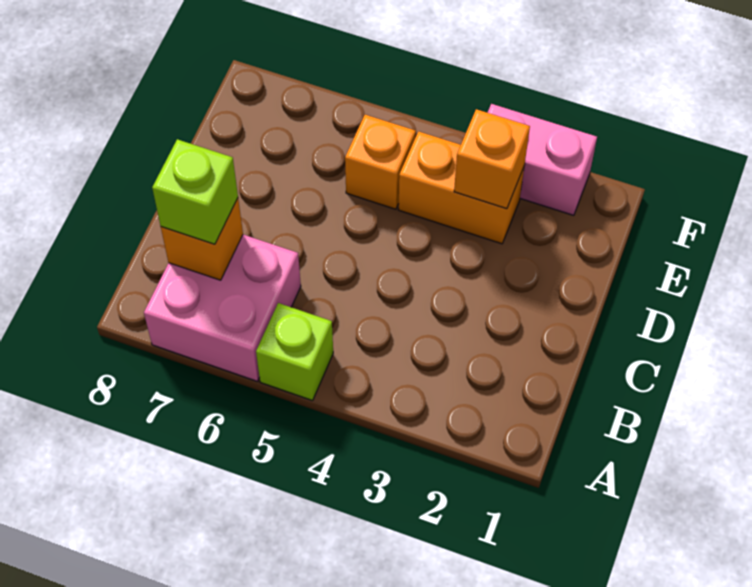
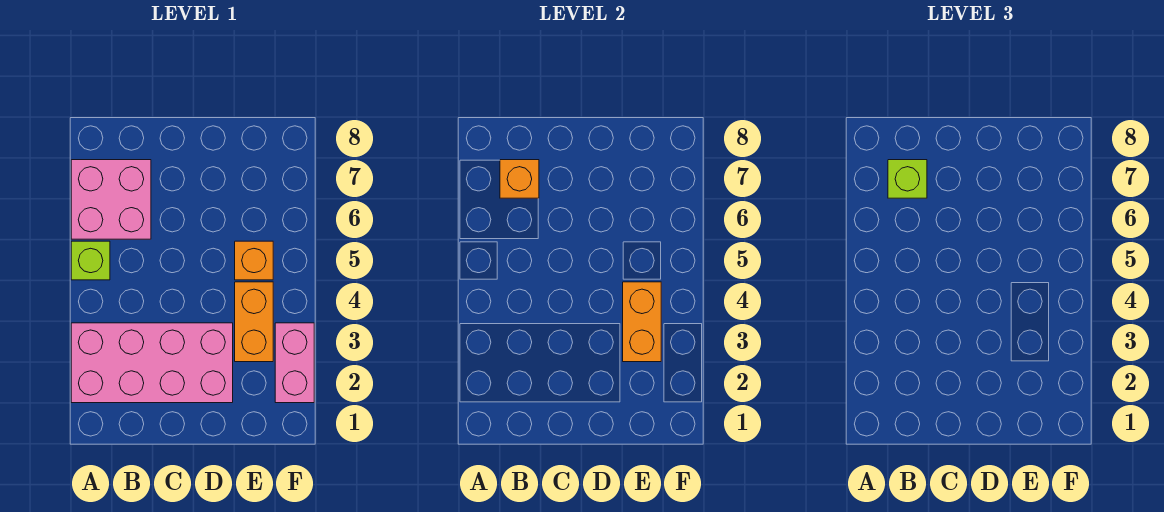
none -> pink brick A2:D3 level 1
orange brick E3 level 2 -> orange brick E3:E4 level 2

